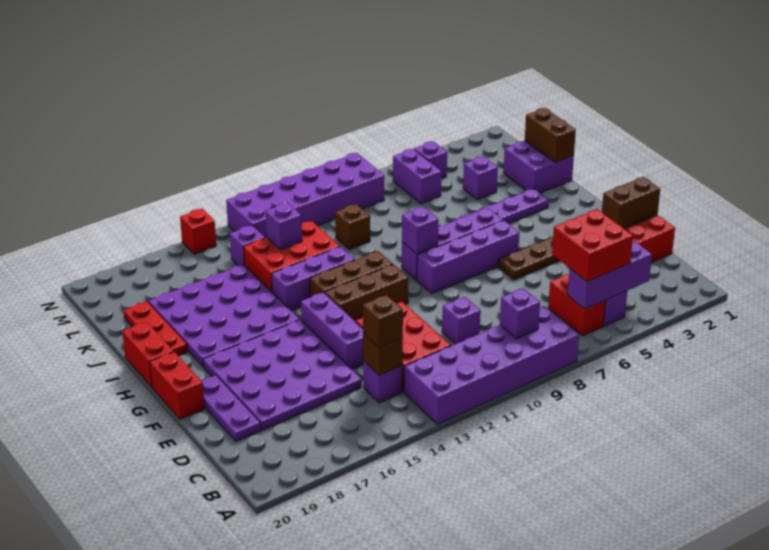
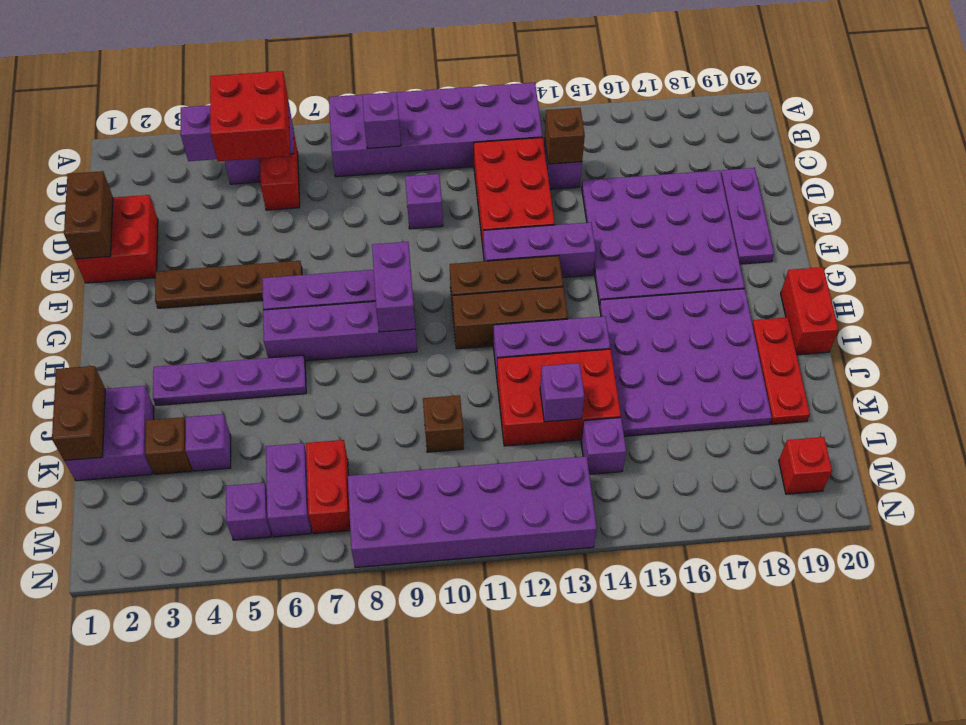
brown brick C14 level 3 -> brown brick K3 level 1
brown brick E1:E2 level 2 -> brown brick D1:E1 level 2
purple brick E14:G14 level 1 -> purple brick F12:F14 level 1
red brick F20:G20 level 1 -> red brick L7:M7 level 1
purple brick H9 level 2 -> purple brick G9:H9 level 2
red brick N15 level 1 -> red brick M19 level 1

